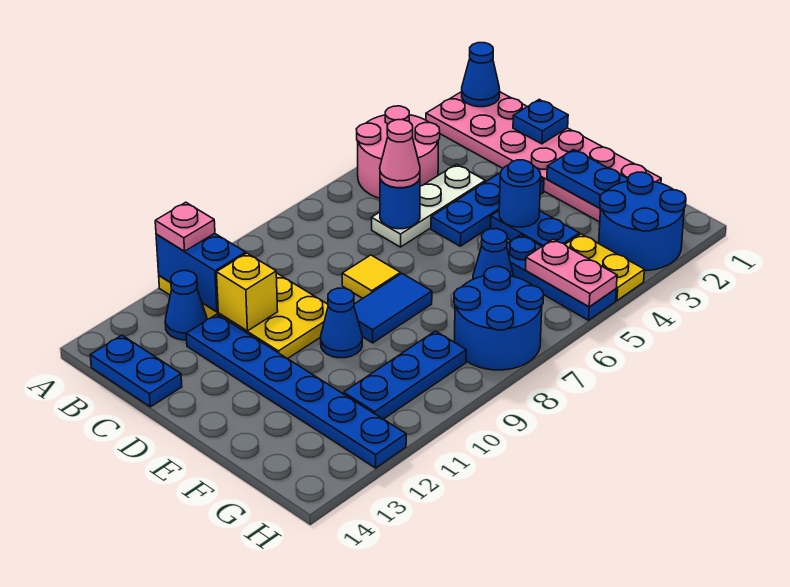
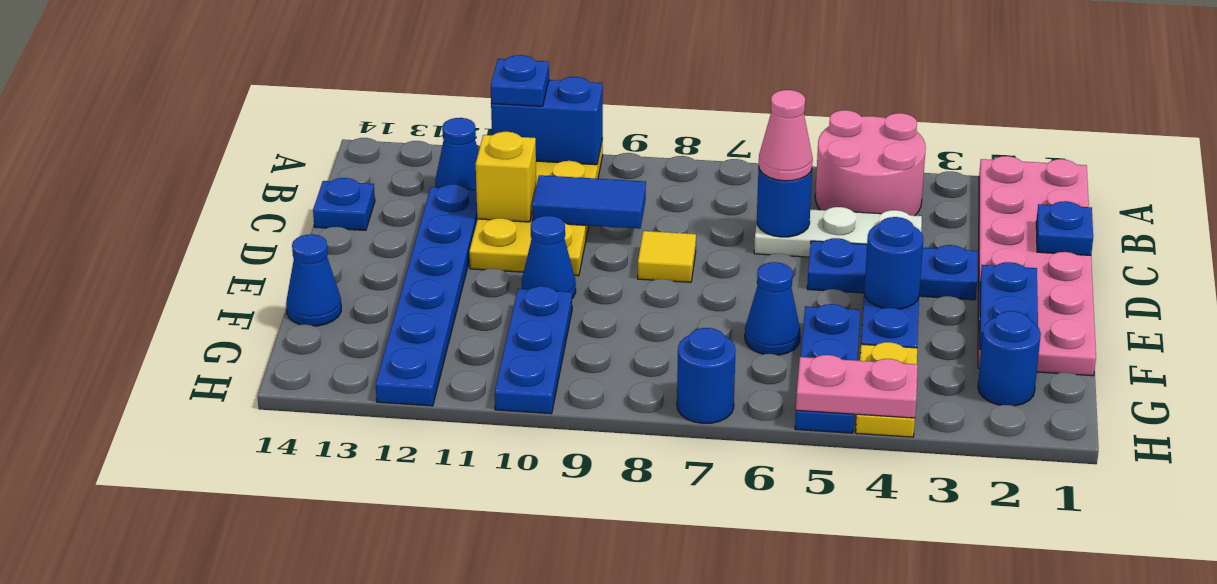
blue cone A1 level 2 -> blue cone F14 level 1
blue brick A11:B11 level 2 -> blue brick A10:A11 level 2
pink plate A11 level 3 -> blue plate A11 level 3
blue plate B14:C14 level 1 -> blue plate C14 level 1
blue tile E8:E9 level 1 -> blue tile C9:C10 level 2
blue round brick G2:H3 level 1 -> blue round brick G2 level 1
pink plate G5:H5 level 2 -> pink plate H4:H5 level 2
blue round brick G7:H8 level 1 -> blue round brick H7 level 1
blue plate G9:G11 level 1 -> blue plate F10:H10 level 1

